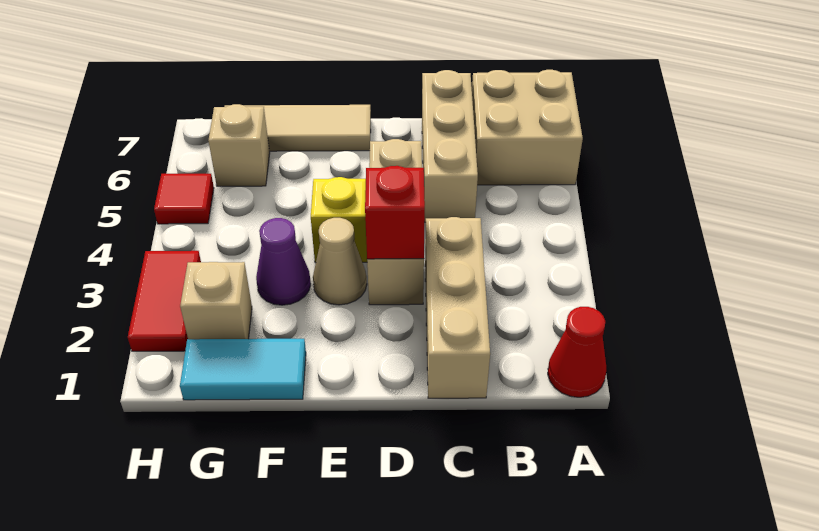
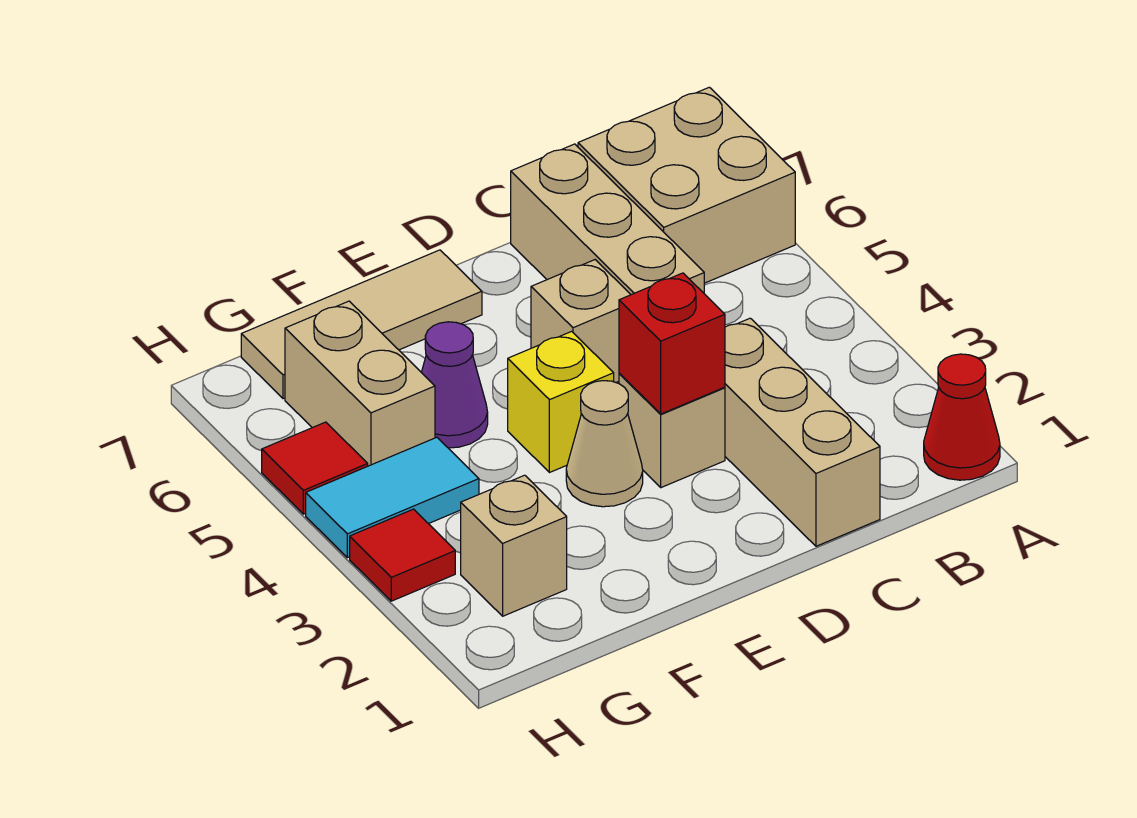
cyan tile F1:G1 level 1 -> cyan tile G4:H4 level 1
purple cone F3 level 1 -> purple cone F5 level 1
tan brick G6 level 1 -> tan brick G5:G6 level 1
red tile H2:H3 level 1 -> red tile H3 level 1

